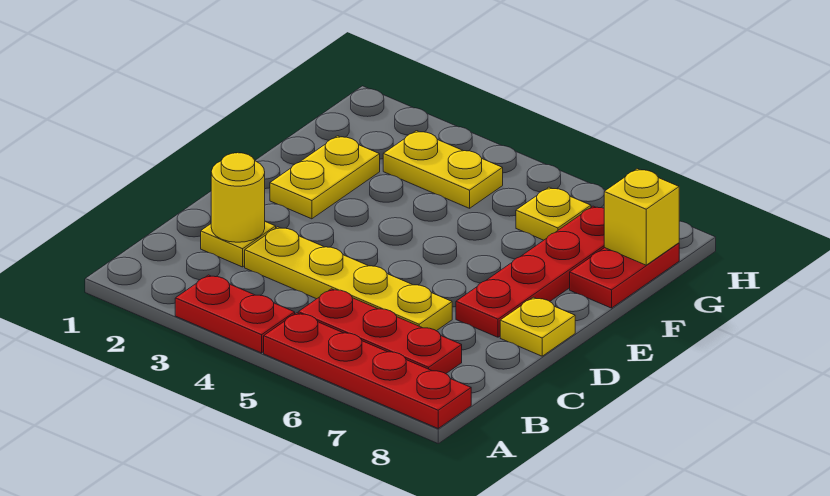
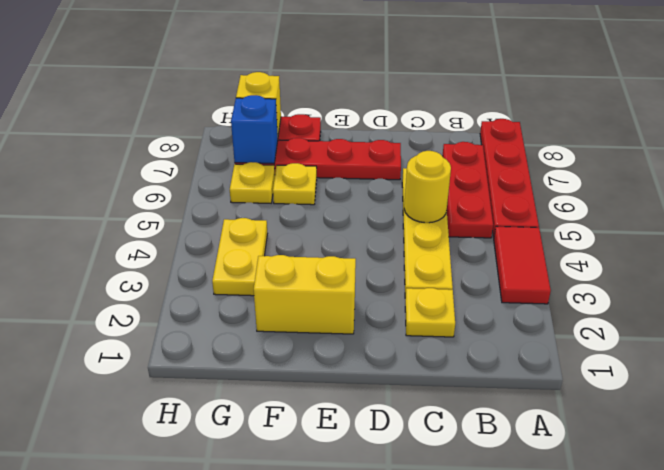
red plate A3:A4 level 1 -> red tile A3:A4 level 1
yellow round brick C2 level 2 -> yellow round brick C5 level 2
yellow plate D8 level 1 -> yellow plate F6 level 1
yellow plate E2:F2 level 1 -> yellow brick E2:F2 level 1
none -> blue brick G7 level 2

